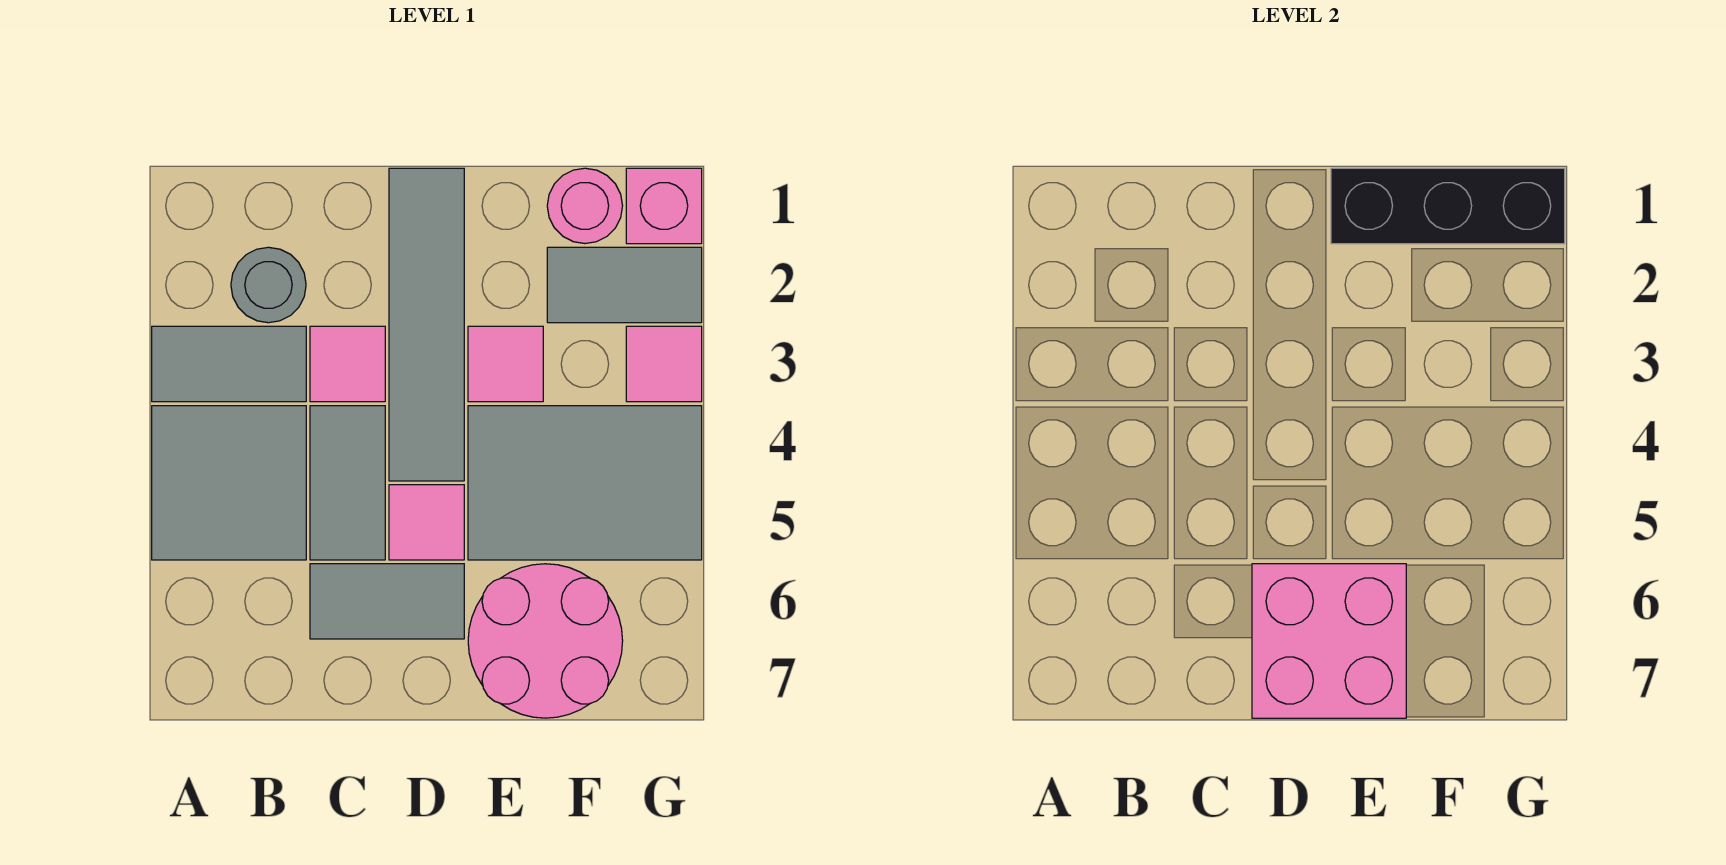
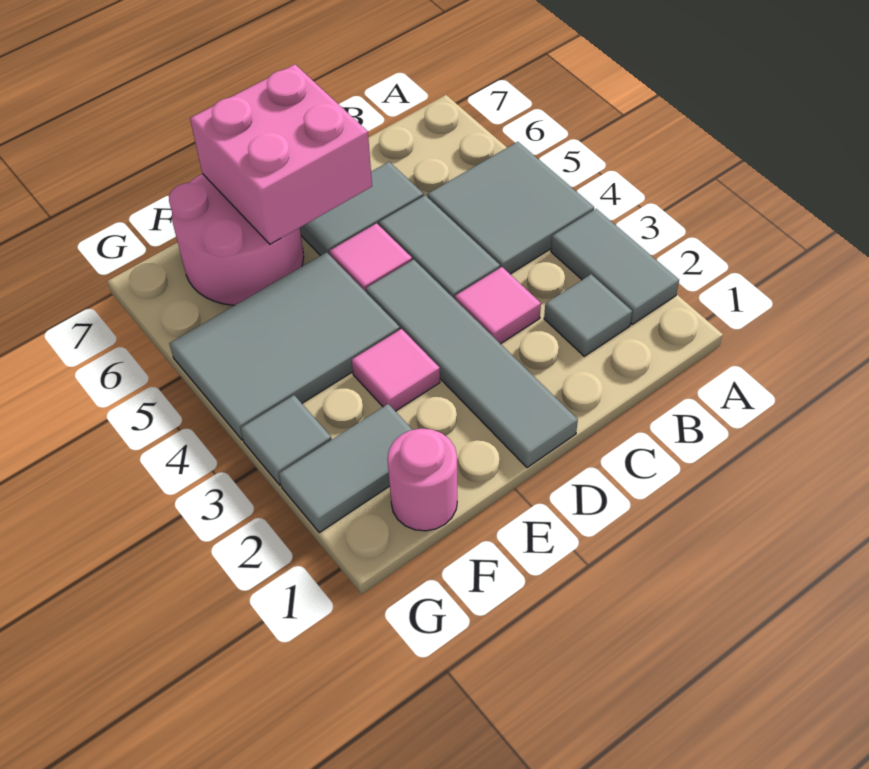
grey tile A3:B3 level 1 -> grey tile A2:A3 level 1
grey round brick B2 level 1 -> grey tile B2 level 1
black brick E1:G1 level 2 -> none
pink brick G1 level 1 -> none
pink tile G3 level 1 -> grey tile G3 level 1

